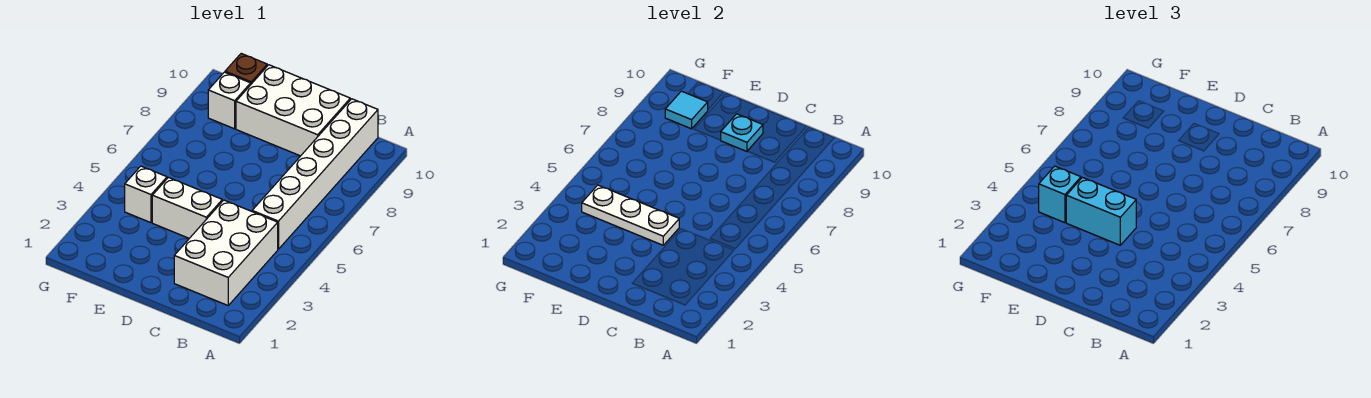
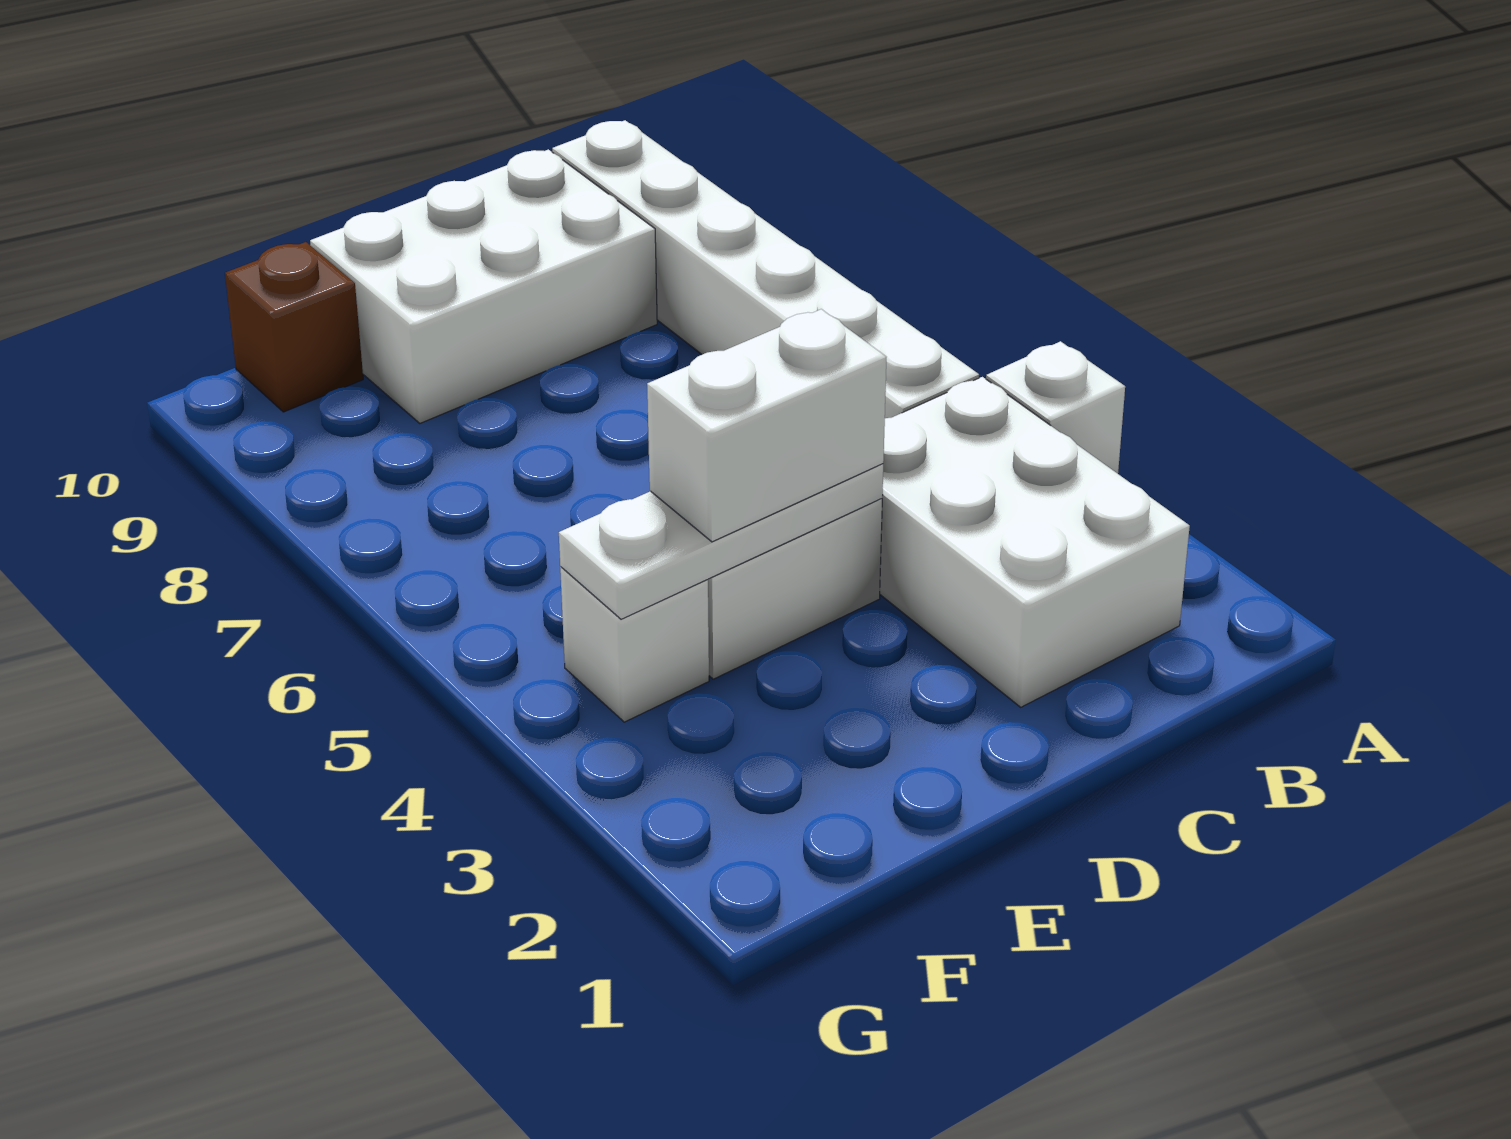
cyan brick D4:E4 level 3 -> white brick D4:E4 level 3
cyan plate D9 level 2 -> none
cyan brick F4 level 3 -> none
white brick F9 level 1 -> white brick A4 level 1
cyan tile F9 level 2 -> none

